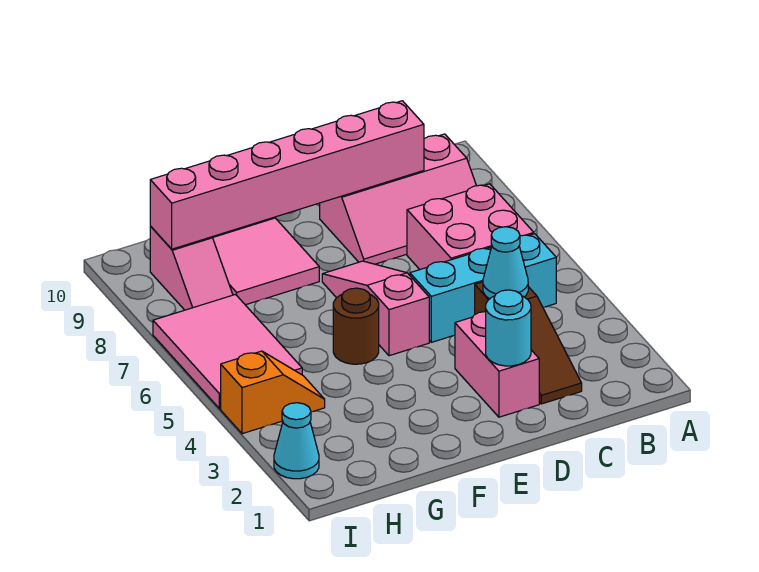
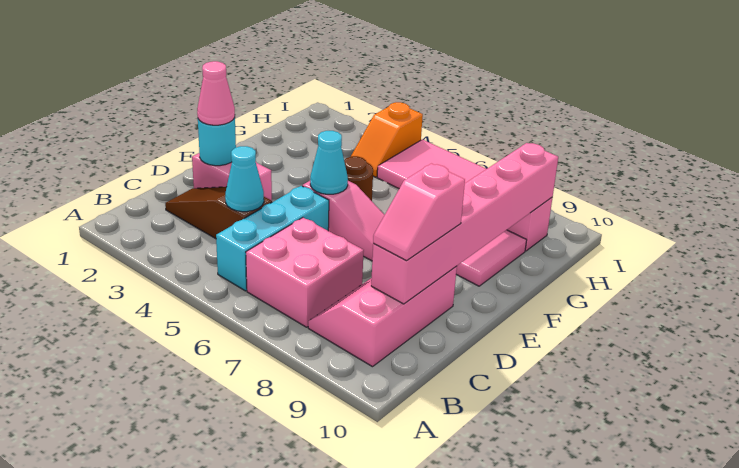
none -> pink slope C9:D9 level 3 top D
none -> pink cone D2 level 3
cyan cone I2 level 1 -> cyan cone E5 level 2

